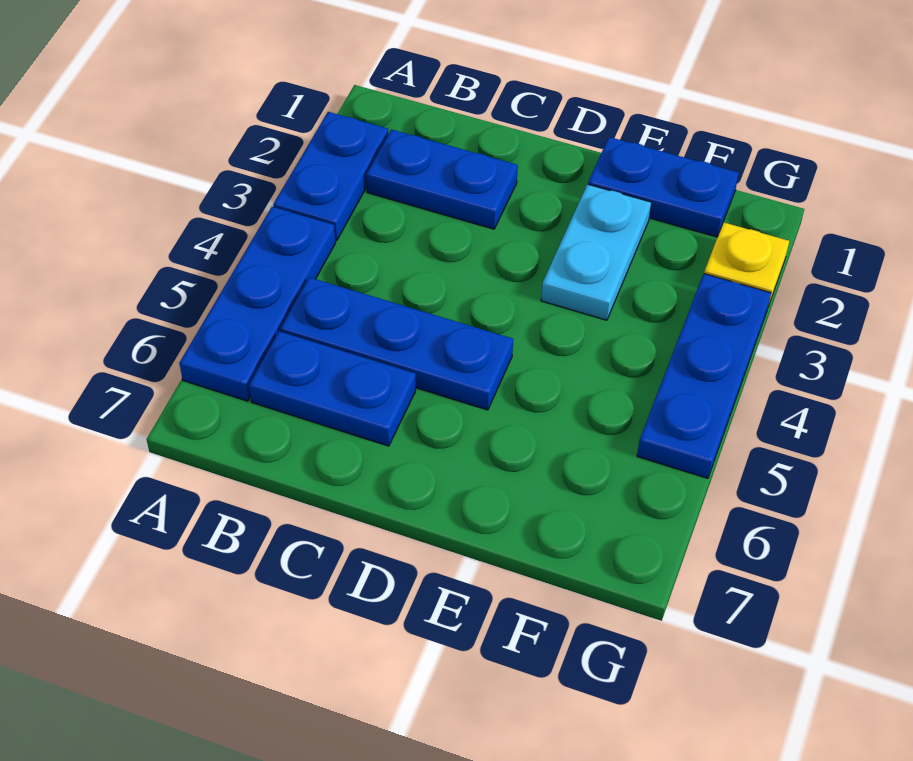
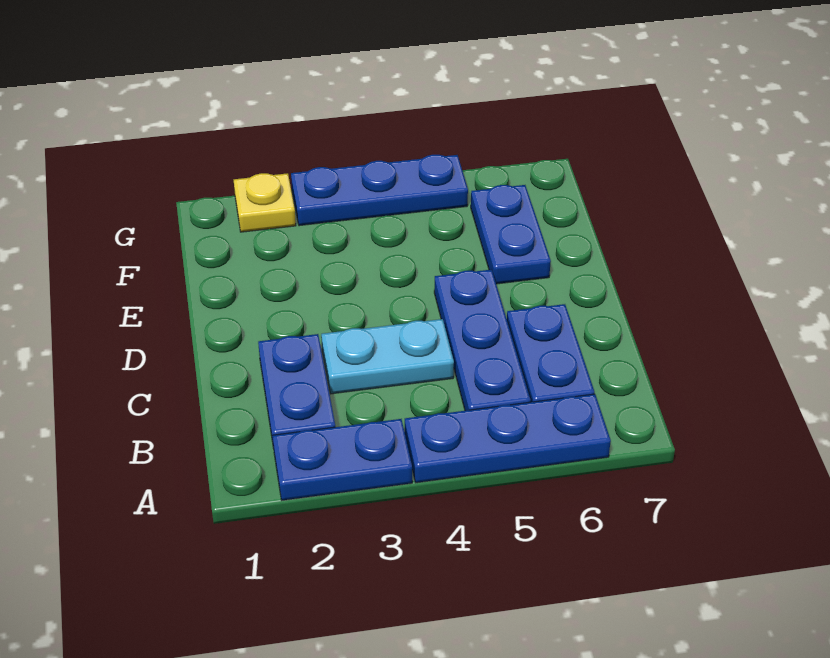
blue plate E1:F1 level 1 -> blue plate E6:F6 level 1
cyan plate E2:E3 level 1 -> cyan plate C3:C4 level 1

